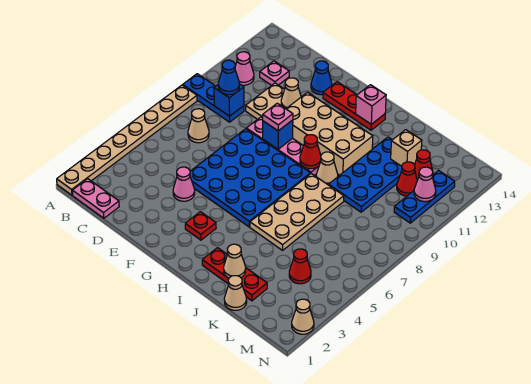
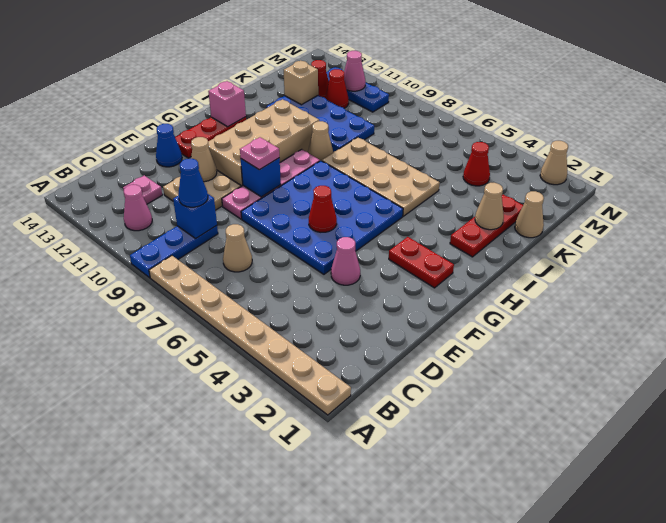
pink plate B1:C1 level 1 -> none
red plate G3 level 1 -> red plate G2:G3 level 1
red cone H9 level 2 -> red cone F6 level 2

